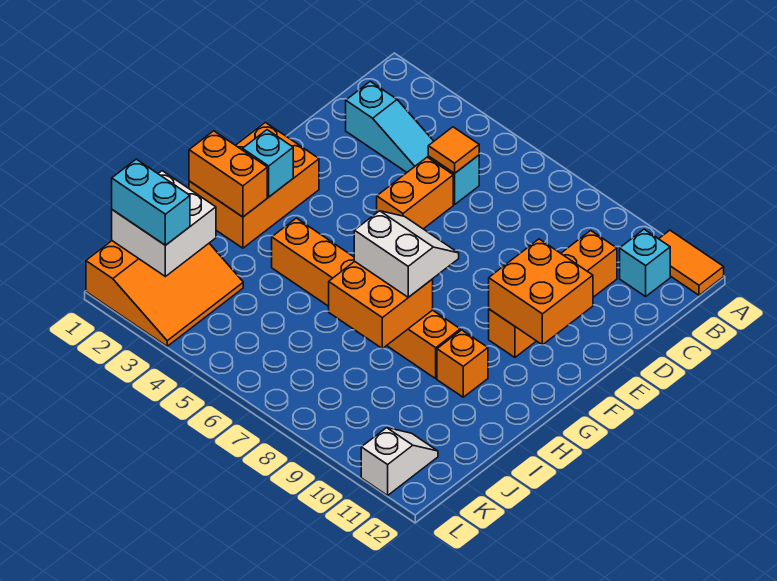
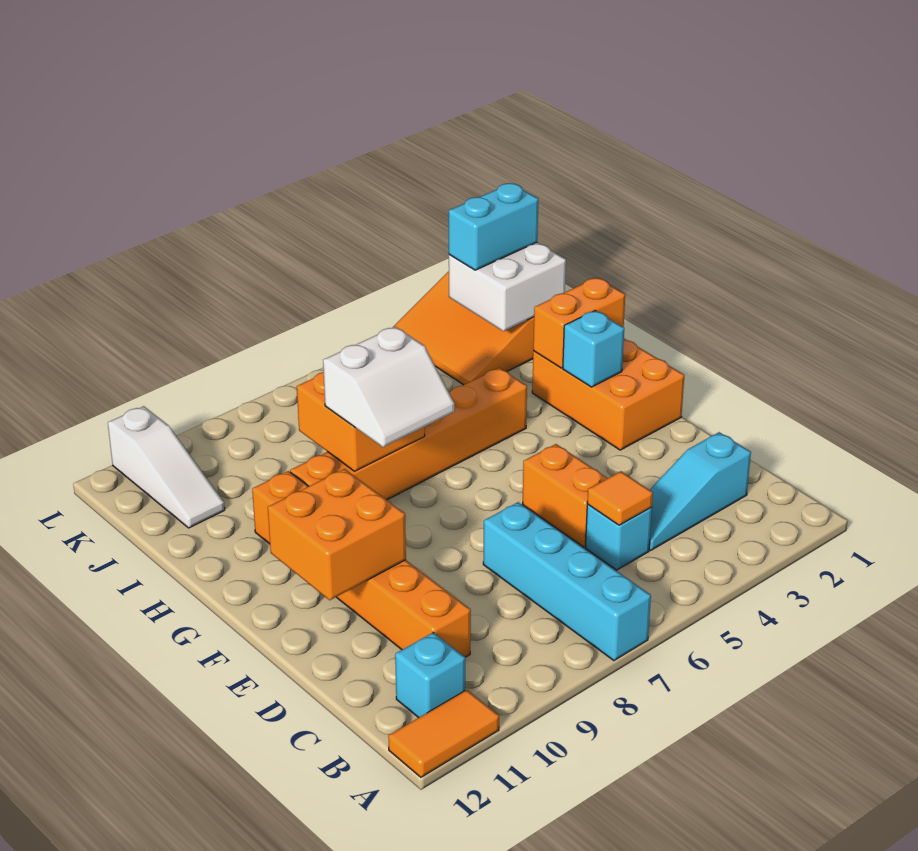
none -> cyan brick A7:D7 level 1
white slope K11:L11 level 1 top L -> white slope J11:L11 level 1 top L

